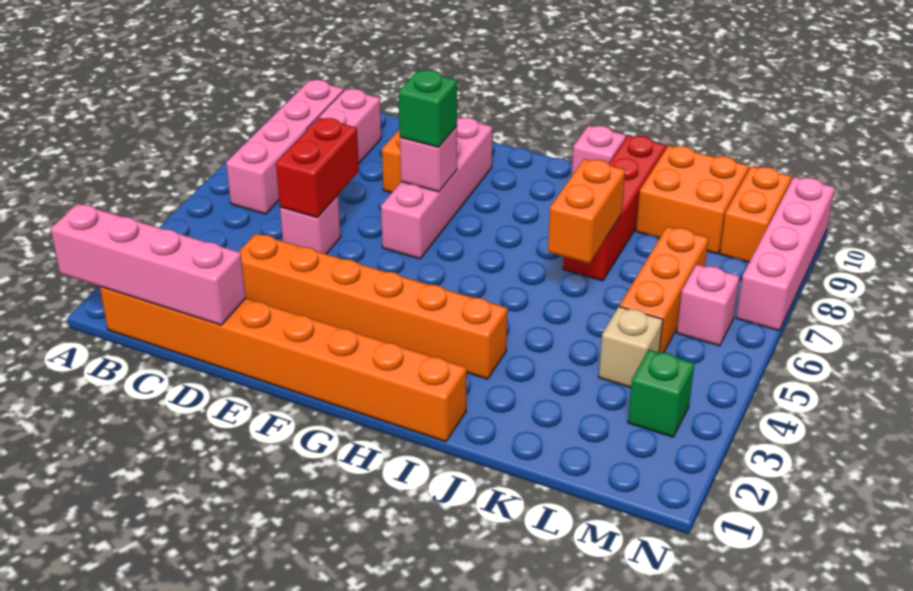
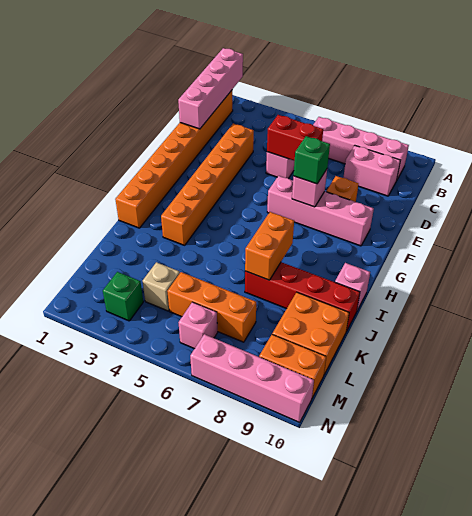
orange brick J6:J7 level 2 -> orange brick I7:J7 level 2

